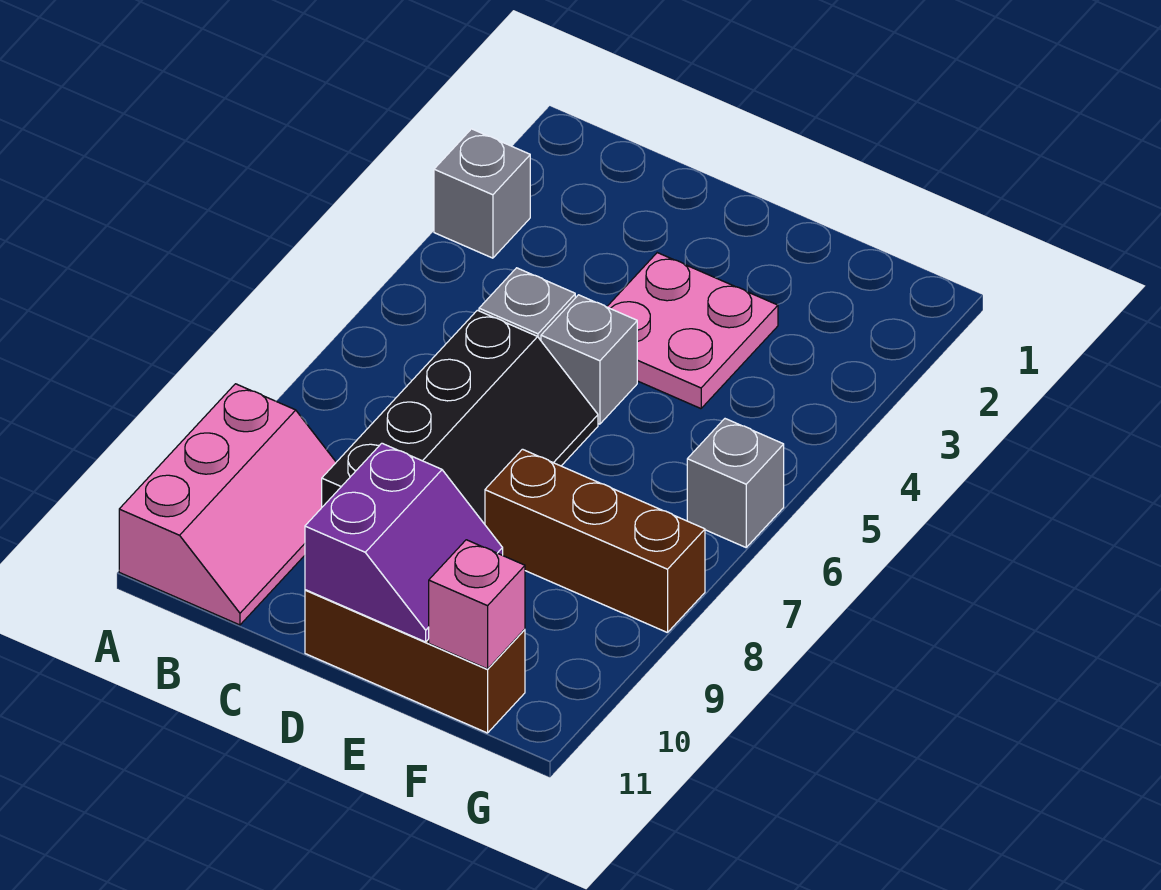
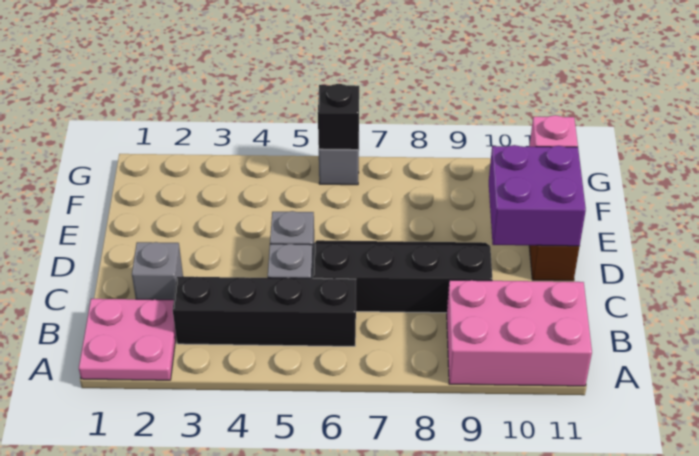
grey brick A3 level 1 -> grey brick C2 level 1
pink slope A9:B11 level 1 top A -> pink brick A9:B11 level 1
none -> black brick B3:B6 level 1
pink plate D3:E4 level 1 -> pink plate A1:B2 level 1
purple slope D10:E11 level 2 top D -> purple brick D10:E11 level 2
brown brick E8:G8 level 1 -> none
none -> black brick G6 level 2

